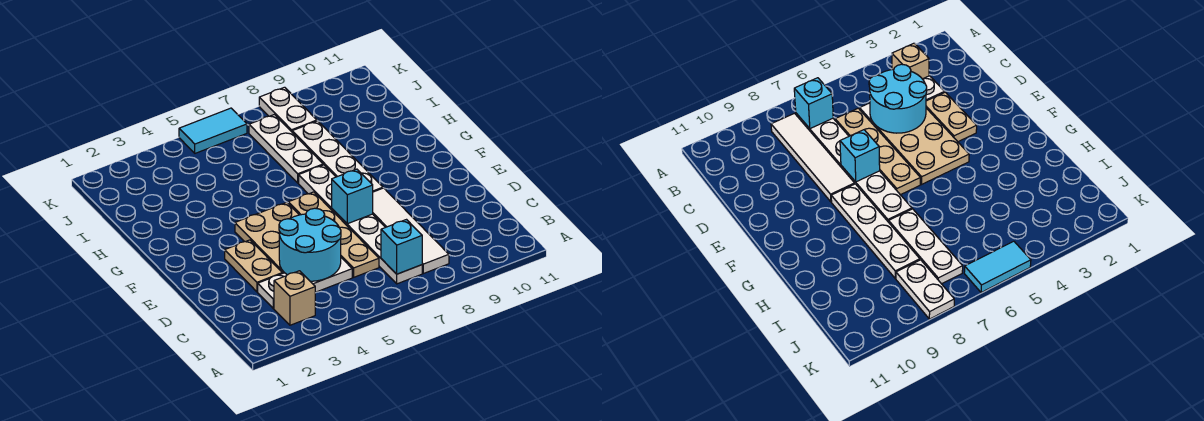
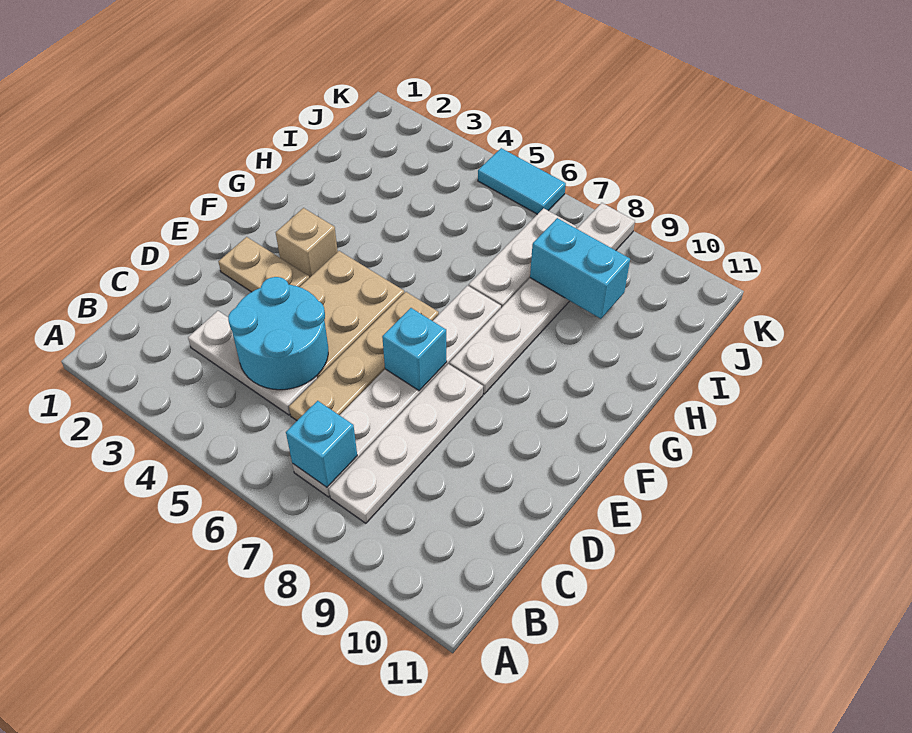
tan brick B3 level 1 -> tan brick F3 level 1
white tile B8:E8 level 1 -> white plate B8:E8 level 1
tan plate D3:E3 level 1 -> tan plate E2:E3 level 1
none -> cyan brick I8:I9 level 2

